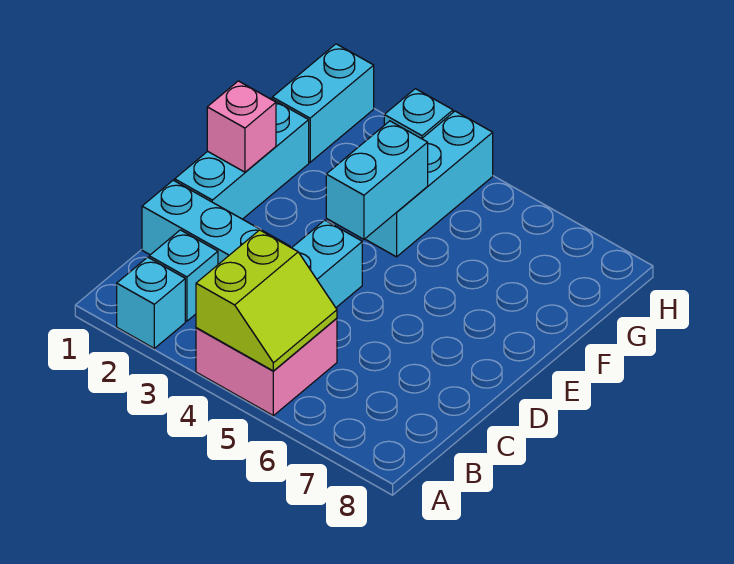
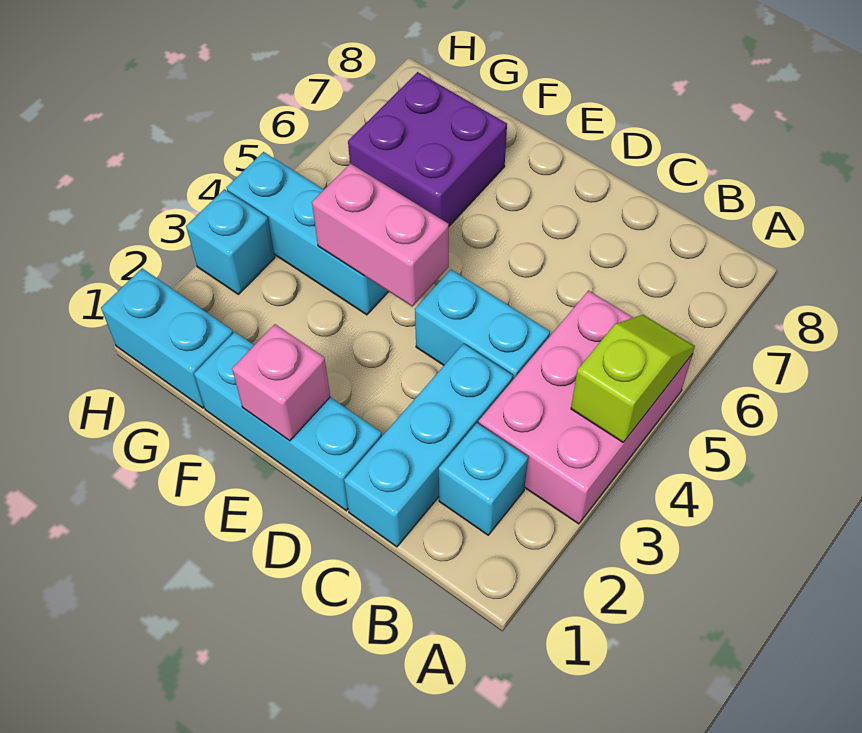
cyan brick A2 level 1 -> none
pink brick A4:B5 level 1 -> pink brick A3:B5 level 1
lime slope A4:B5 level 2 top 4 -> lime slope A4:A5 level 2 top 4
cyan brick E4:F4 level 2 -> pink brick E4:F4 level 2
none -> purple brick F6:G7 level 1

